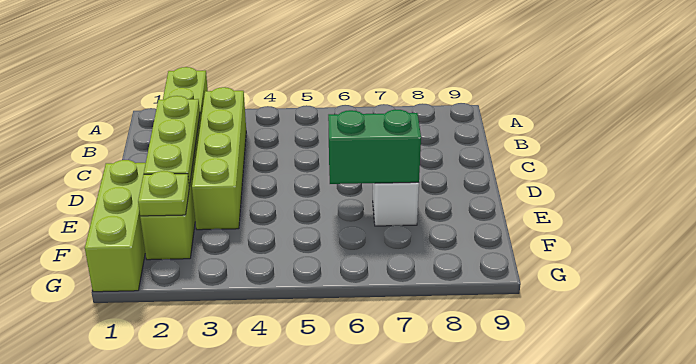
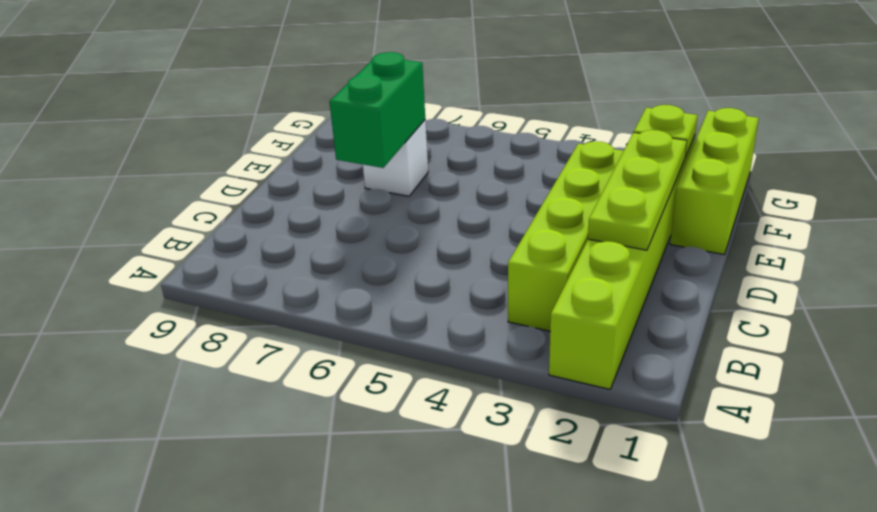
green brick E6:E7 level 2 -> green brick D7:E7 level 2

